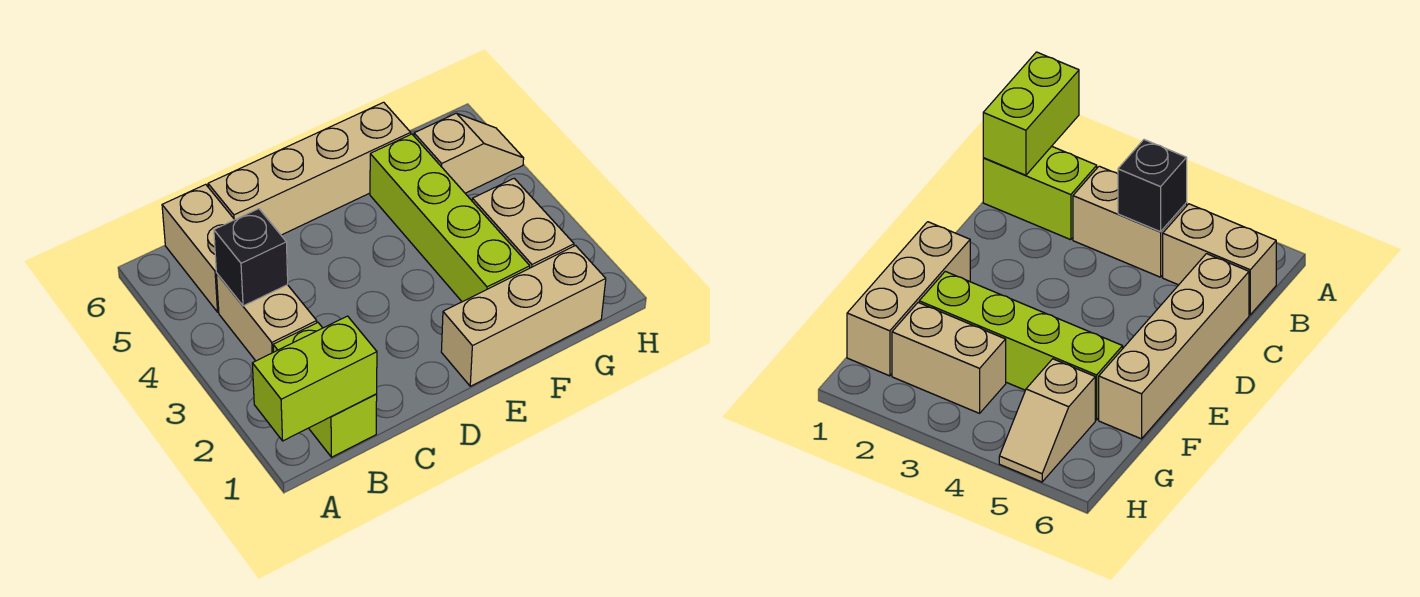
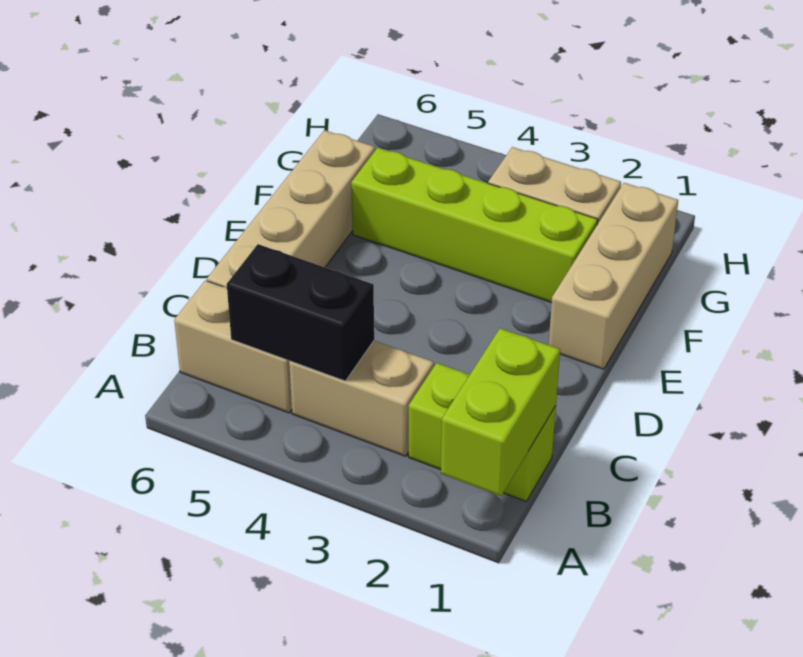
black brick B4 level 2 -> black brick B4:B5 level 2
tan slope G5:H5 level 1 top G -> none

